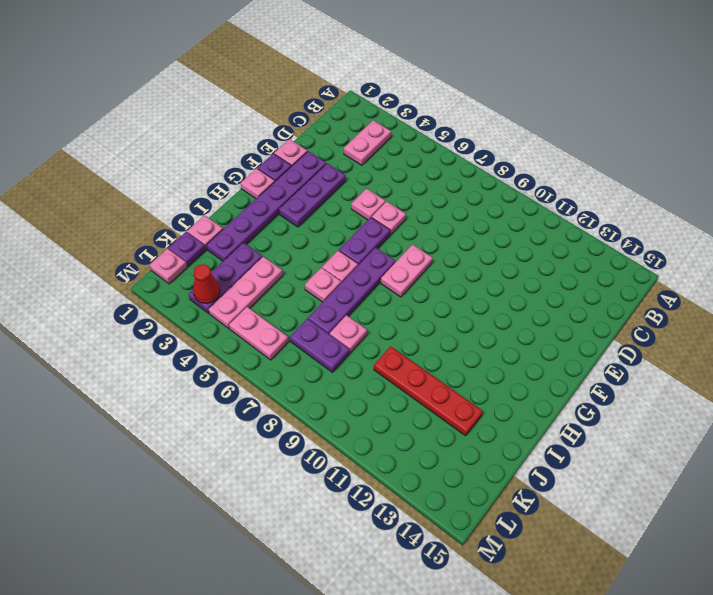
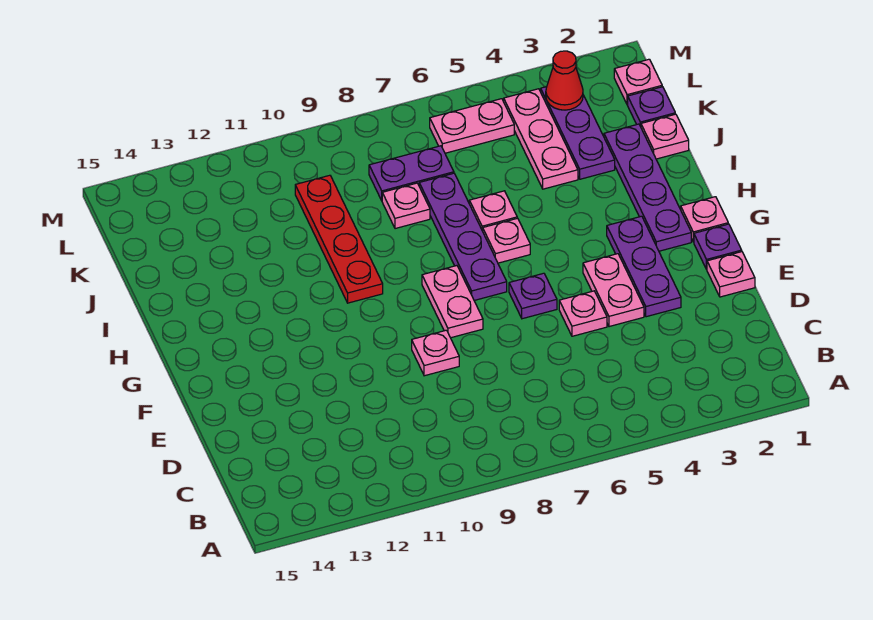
pink plate B3:C3 level 1 -> pink plate E4:F4 level 1
purple plate E2:J2 level 1 -> purple plate G2:J2 level 1
pink plate E6 level 1 -> pink plate E9 level 1
purple plate F6:G6 level 1 -> purple plate F6 level 1
red plate J10:J13 level 1 -> red plate H10:K10 level 1

